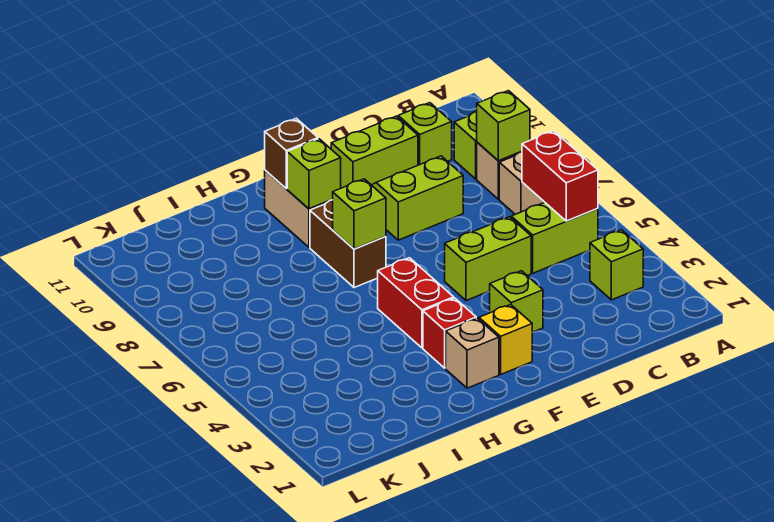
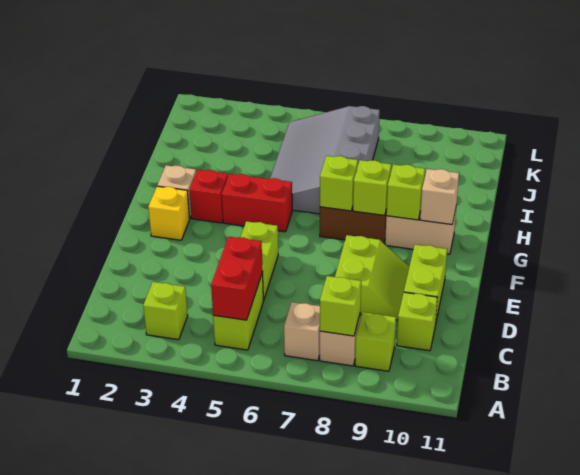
red brick B5:B6 level 2 -> red brick B5:C5 level 2
lime brick E3 level 1 -> lime brick G8 level 2
brown brick G10 level 2 -> tan brick G10 level 2
none -> grey slope H5:K7 level 1 top 7

